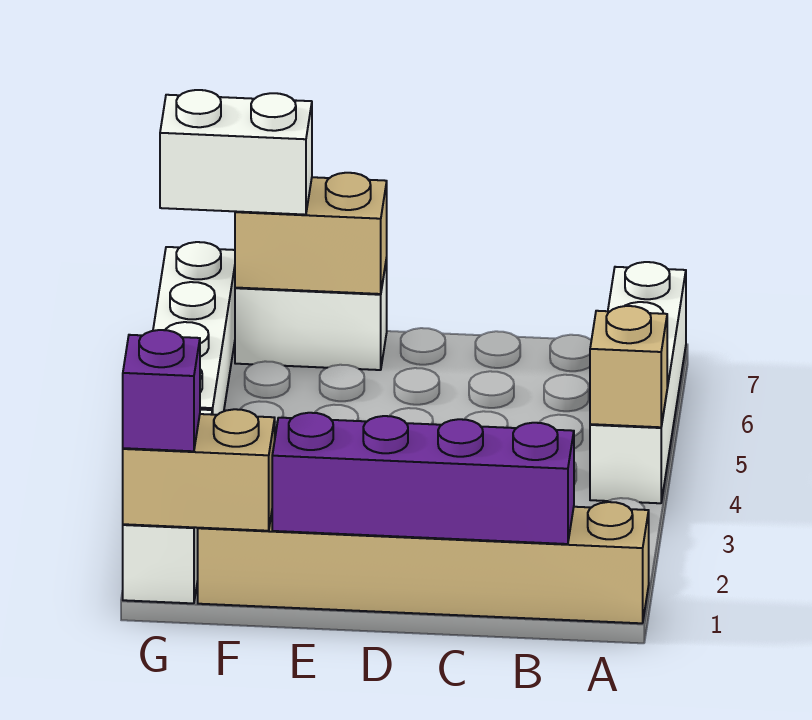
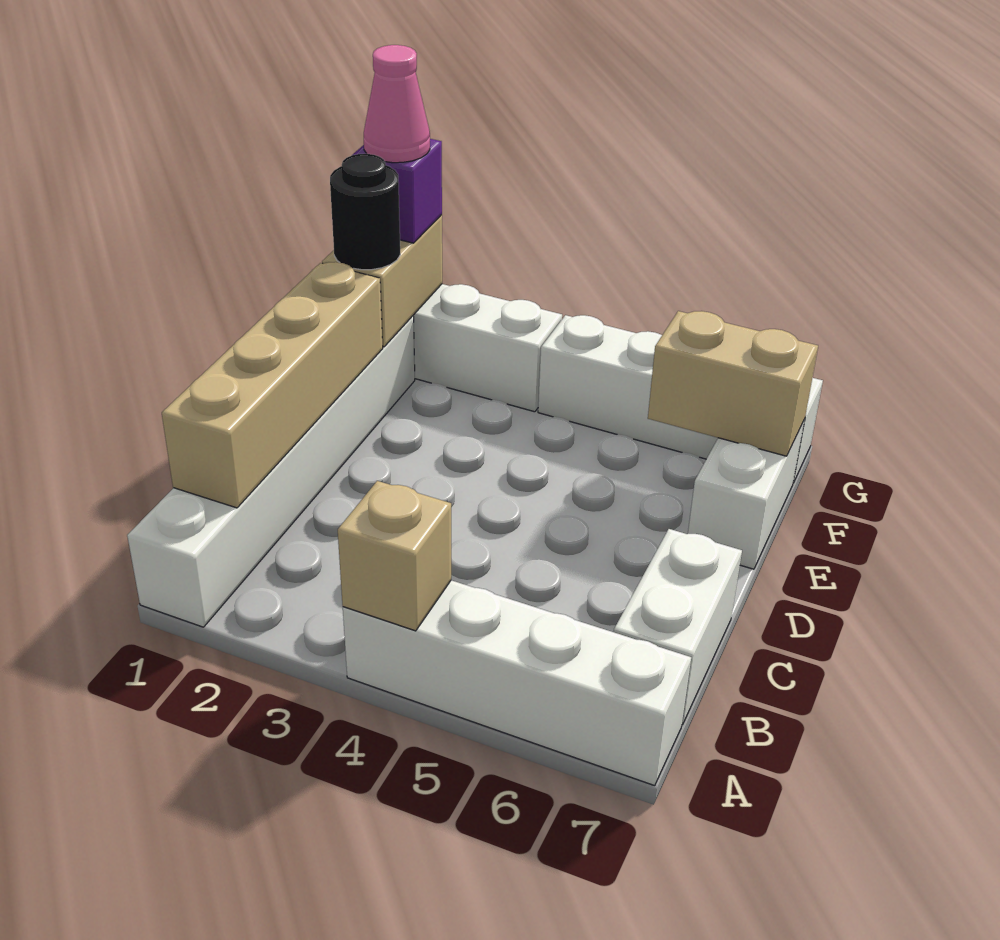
tan brick A1:F1 level 1 -> white brick A1:F1 level 1
purple brick B1:E1 level 2 -> tan brick B1:E1 level 2
tan brick E7:F7 level 2 -> tan brick F6:F7 level 2
none -> black round brick F1 level 3
white brick F7:G7 level 3 -> white brick B7:C7 level 1
none -> pink cone G1 level 4

